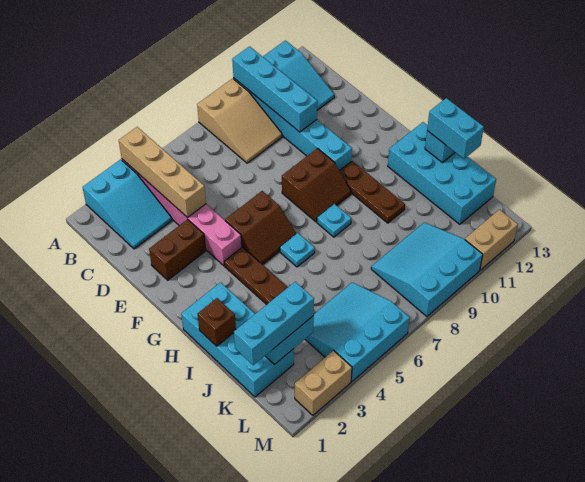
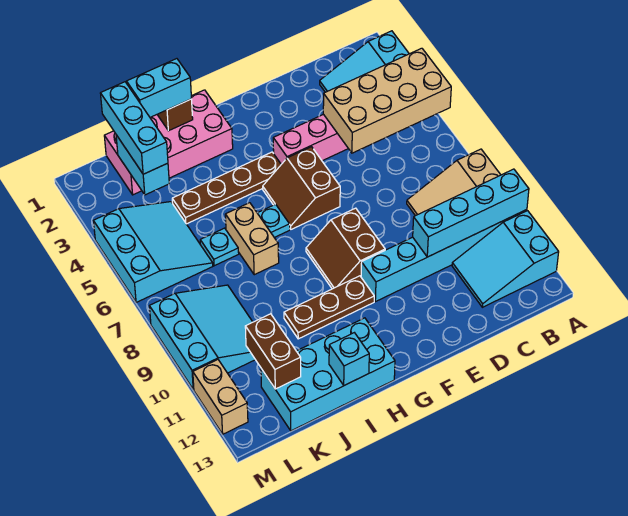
tan brick A4:D4 level 2 -> tan brick A4:D5 level 2
brown brick E2:E3 level 1 -> brown brick K11:K12 level 2
cyan brick H1:K2 level 1 -> pink brick H1:K2 level 1
cyan plate H8 level 1 -> cyan plate J6 level 1
cyan brick I13:J13 level 3 -> cyan brick I1:J1 level 3
tan brick M2:M3 level 1 -> tan brick I6:I7 level 1

